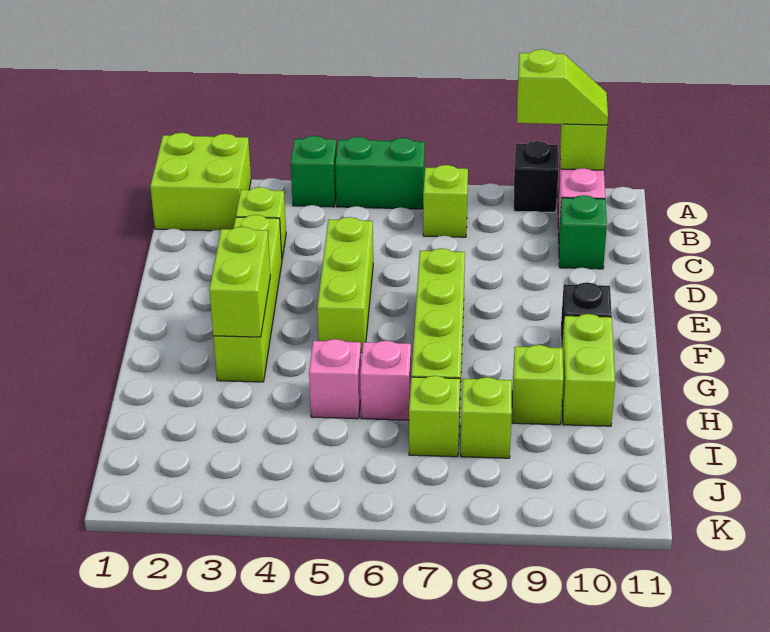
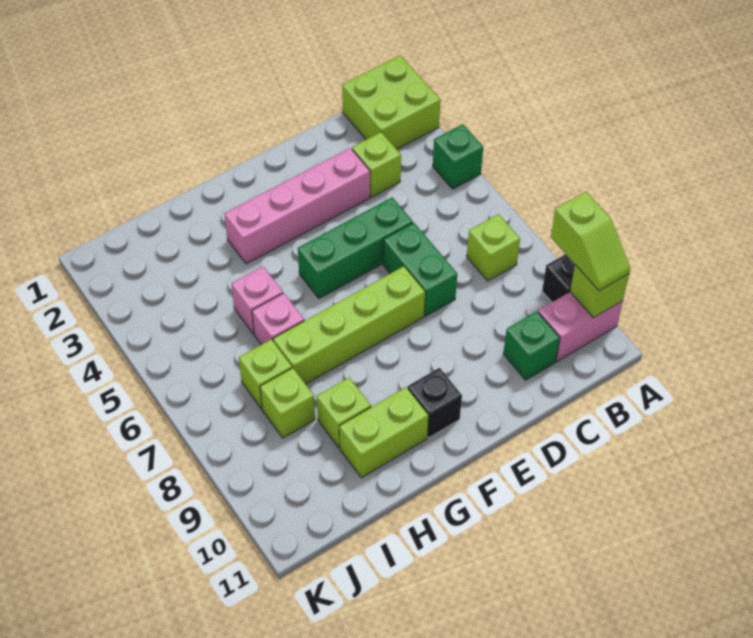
green brick A5:A6 level 1 -> green brick D6:D7 level 1
lime brick D3:G3 level 1 -> pink brick D3:G3 level 1
lime brick D5:F5 level 1 -> green brick D5:F5 level 1
lime brick F3:G3 level 2 -> none

